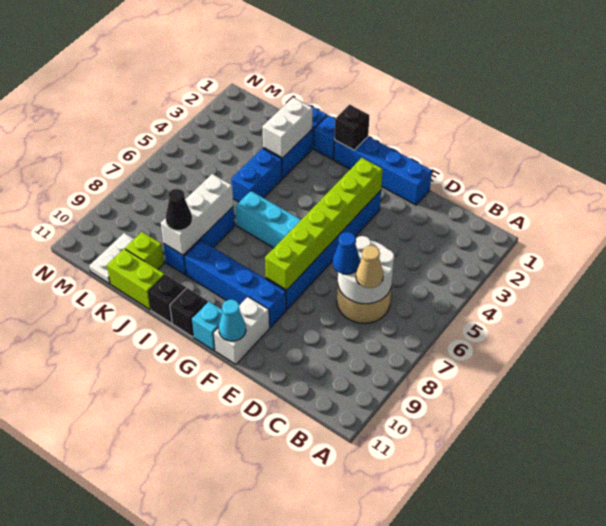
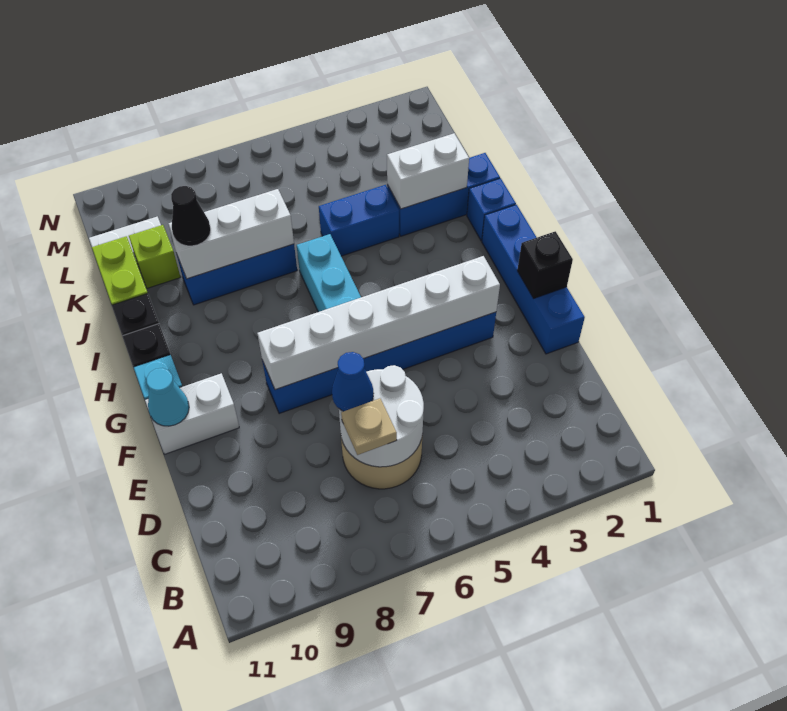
tan cone C7 level 3 -> tan plate C7 level 3
lime brick F3:F8 level 2 -> white brick F3:F8 level 2
blue brick F9:I9 level 1 -> none
black brick H1 level 2 -> black brick F1 level 2

